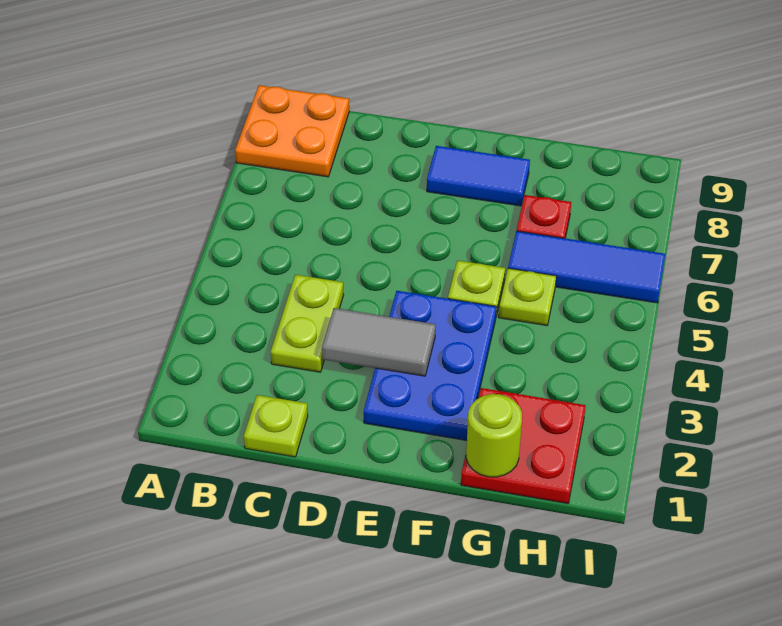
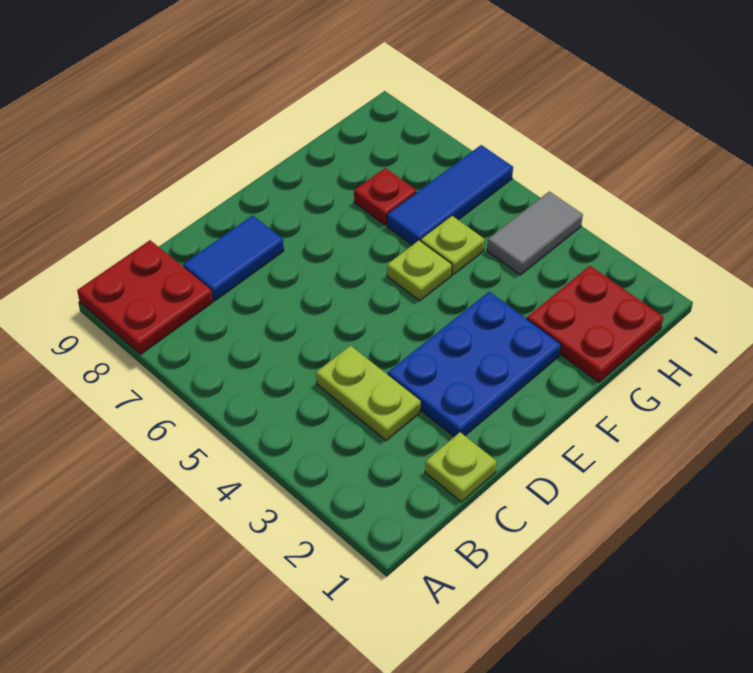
orange plate A8:B9 level 1 -> red plate A8:B9 level 1
grey tile D3:E3 level 2 -> grey tile H4:I4 level 1
blue plate E2:F4 level 1 -> blue plate D2:F3 level 1
blue tile E8:F8 level 1 -> blue tile C8:D8 level 1
lime round brick G1 level 2 -> none

